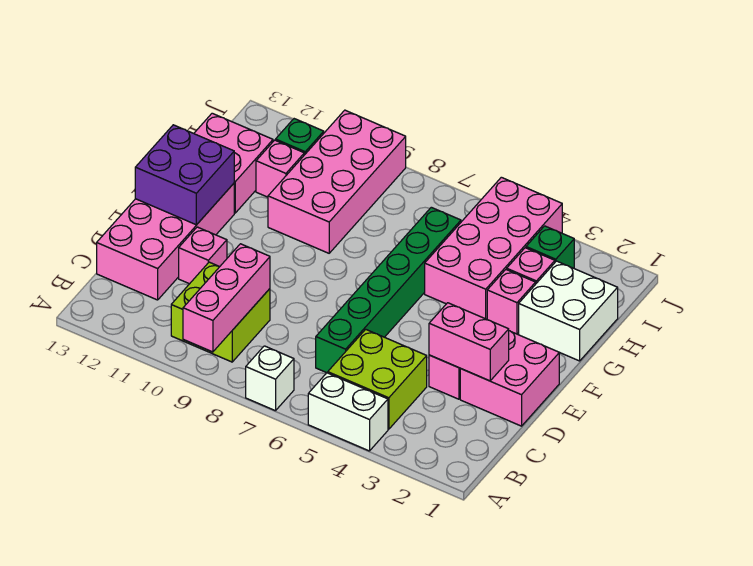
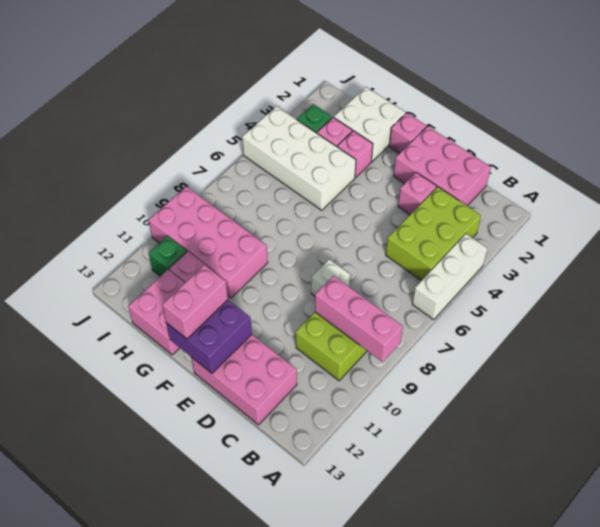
white brick A4:A5 level 1 -> white brick A4:A6 level 1
white brick A7 level 1 -> white brick D8 level 1
lime brick B4:C5 level 1 -> lime brick B3:C5 level 1
green brick C6:H6 level 1 -> none
pink brick C12:F13 level 1 -> pink brick C12:E13 level 1
pink brick D1:E2 level 1 -> pink brick C1:E2 level 1
pink brick D2:D3 level 2 -> pink brick F12:F13 level 3
pink brick D11 level 1 -> pink brick F1 level 1
pink brick G4:J5 level 1 -> white brick G4:J5 level 1

